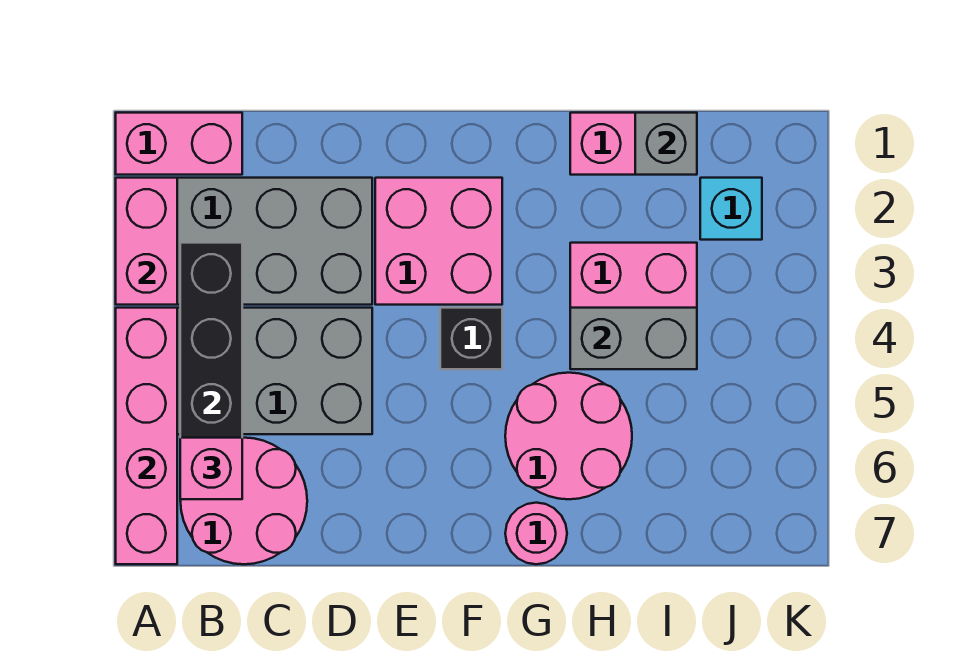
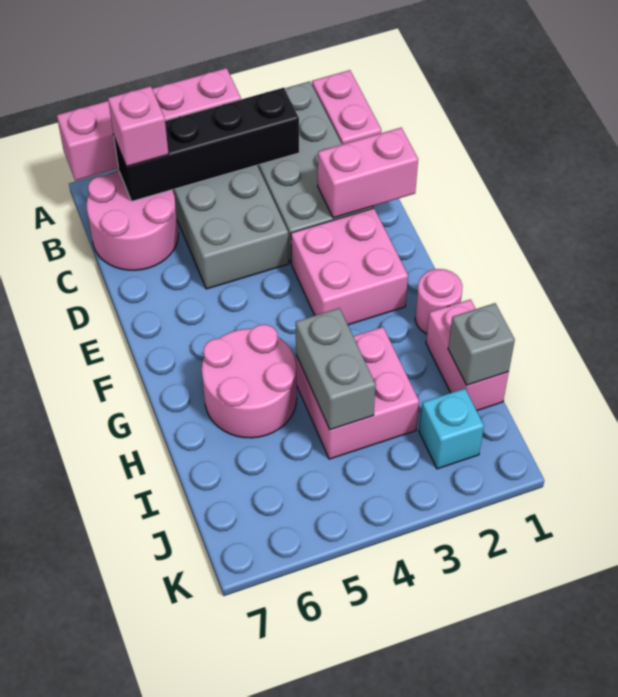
pink brick A2:A3 level 2 -> pink brick D1:D2 level 2
black brick F4 level 1 -> none
pink round brick G7 level 1 -> pink round brick G1 level 1

